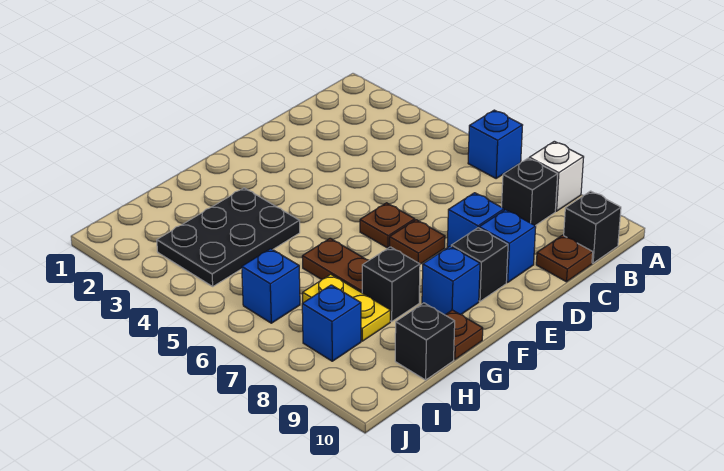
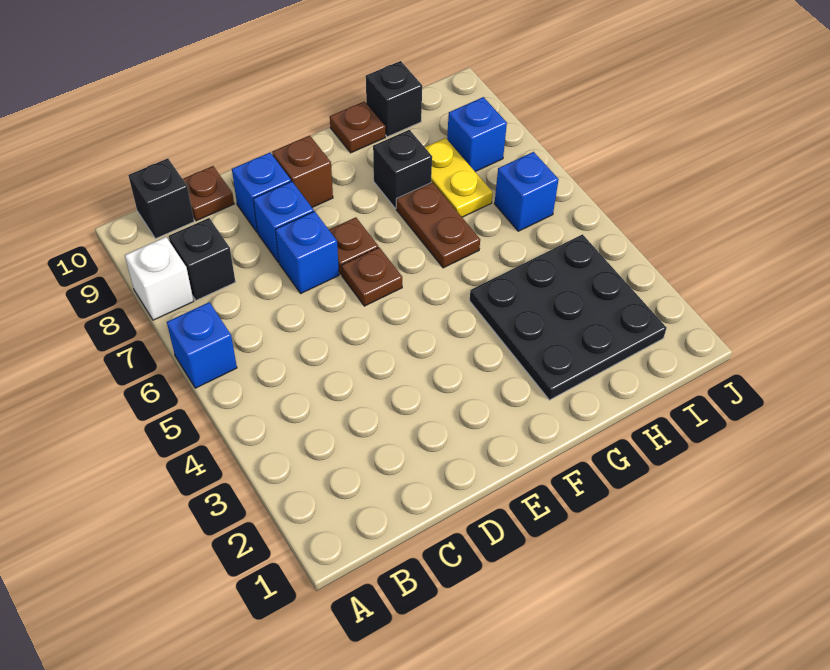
black brick E9 level 1 -> brown brick E9 level 1
blue brick F9 level 1 -> blue brick D7 level 1
black plate G3:I4 level 1 -> black plate G2:I4 level 1

